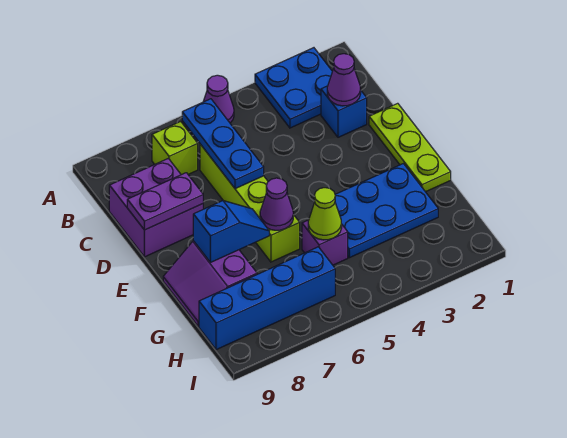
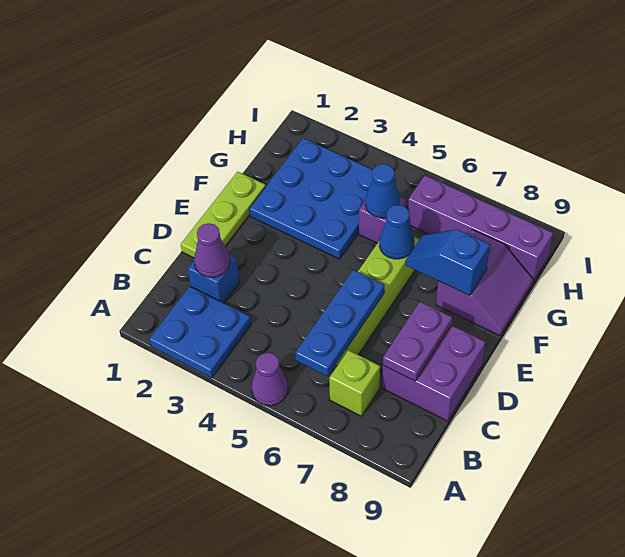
purple plate D8:D9 level 2 -> purple plate C8:D8 level 2
blue plate F2:G4 level 1 -> blue plate F2:H4 level 1
purple cone F6 level 2 -> blue cone F6 level 2
lime cone G5 level 2 -> blue cone G5 level 2
blue brick H6:H9 level 1 -> purple brick H6:H9 level 1

